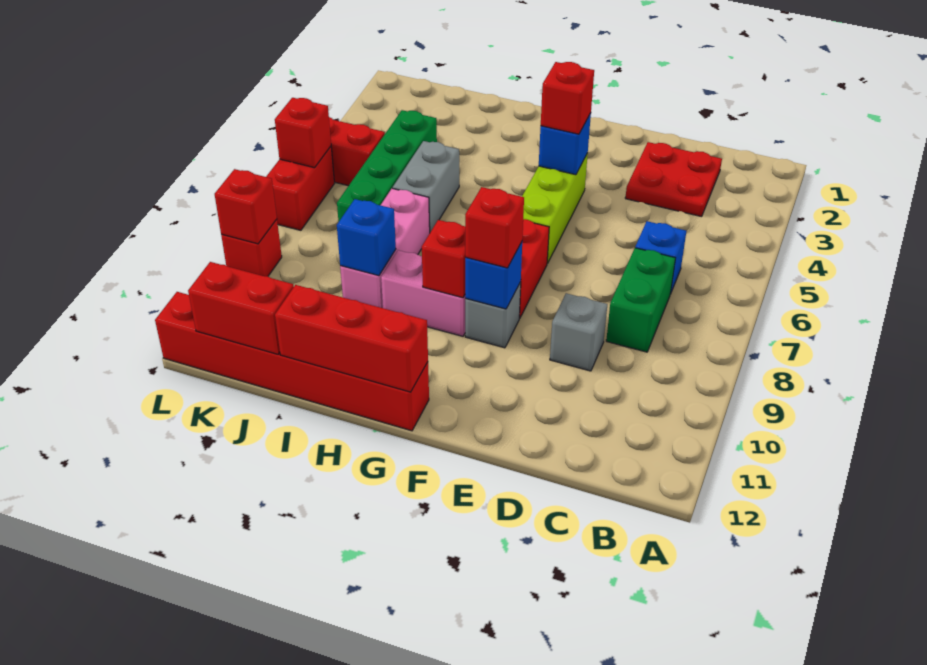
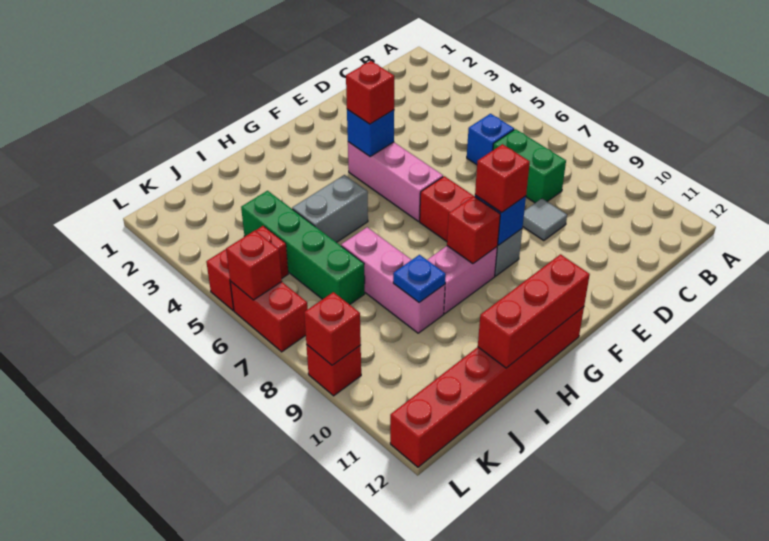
red plate C2:D3 level 1 -> none
grey brick D9 level 1 -> grey tile D9 level 1
lime brick F4:F6 level 1 -> pink brick F4:F6 level 1
grey brick I5:I6 level 1 -> grey brick H5:I5 level 1
blue brick I9 level 2 -> blue plate I9 level 2
red brick J12:K12 level 2 -> none

